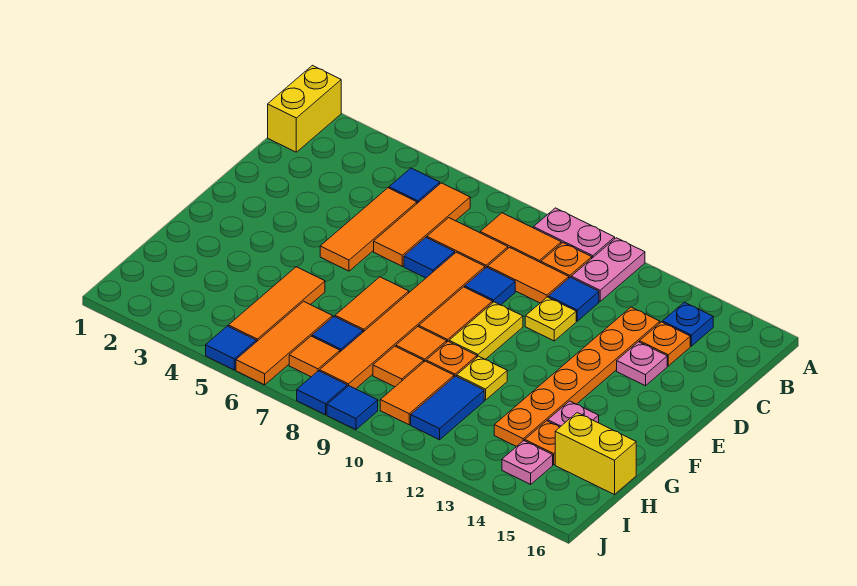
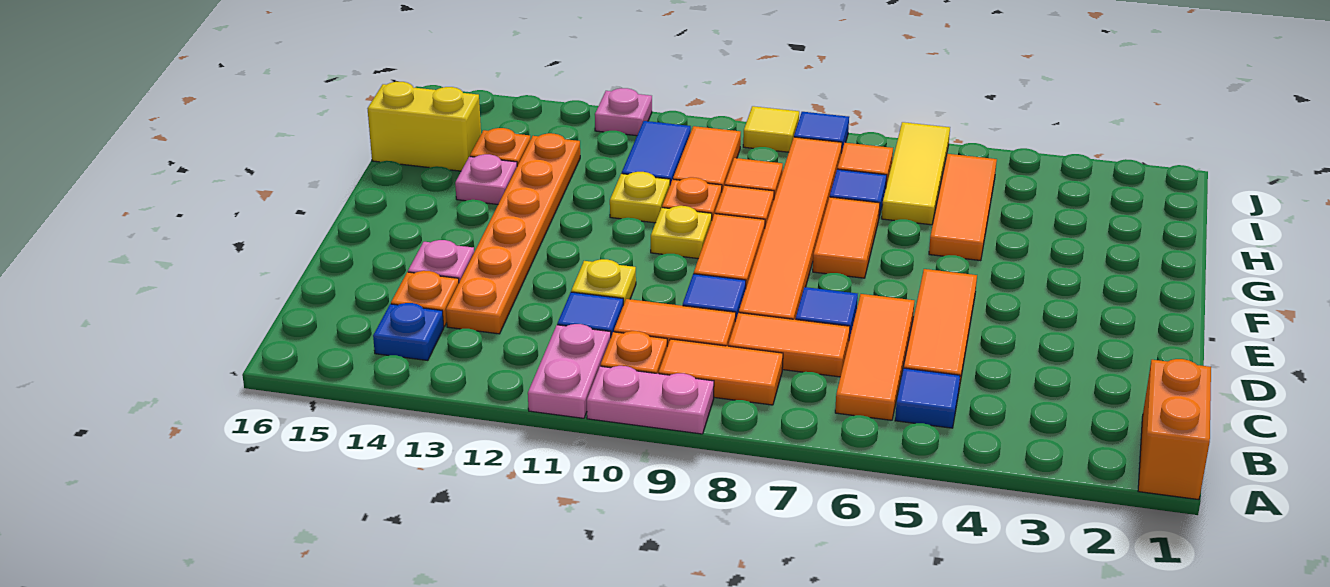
yellow brick A1:B1 level 1 -> orange brick A1:B1 level 1
yellow plate E10:F10 level 1 -> yellow plate F10 level 1
orange tile H6:J6 level 1 -> yellow tile H6:J6 level 1
pink plate I14 level 1 -> pink plate J12 level 1
blue tile J5 level 1 -> none
blue tile J9 level 1 -> yellow tile J9 level 1

